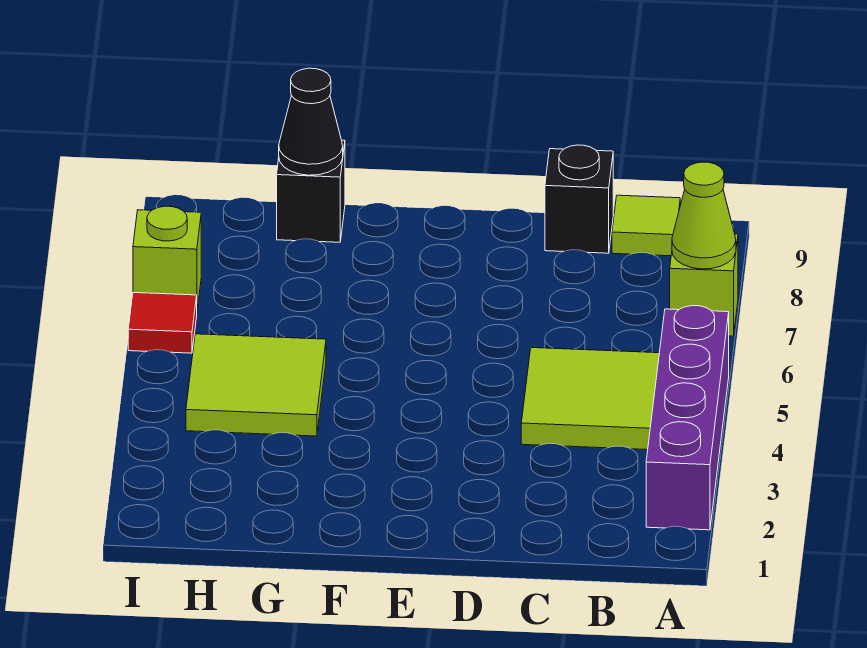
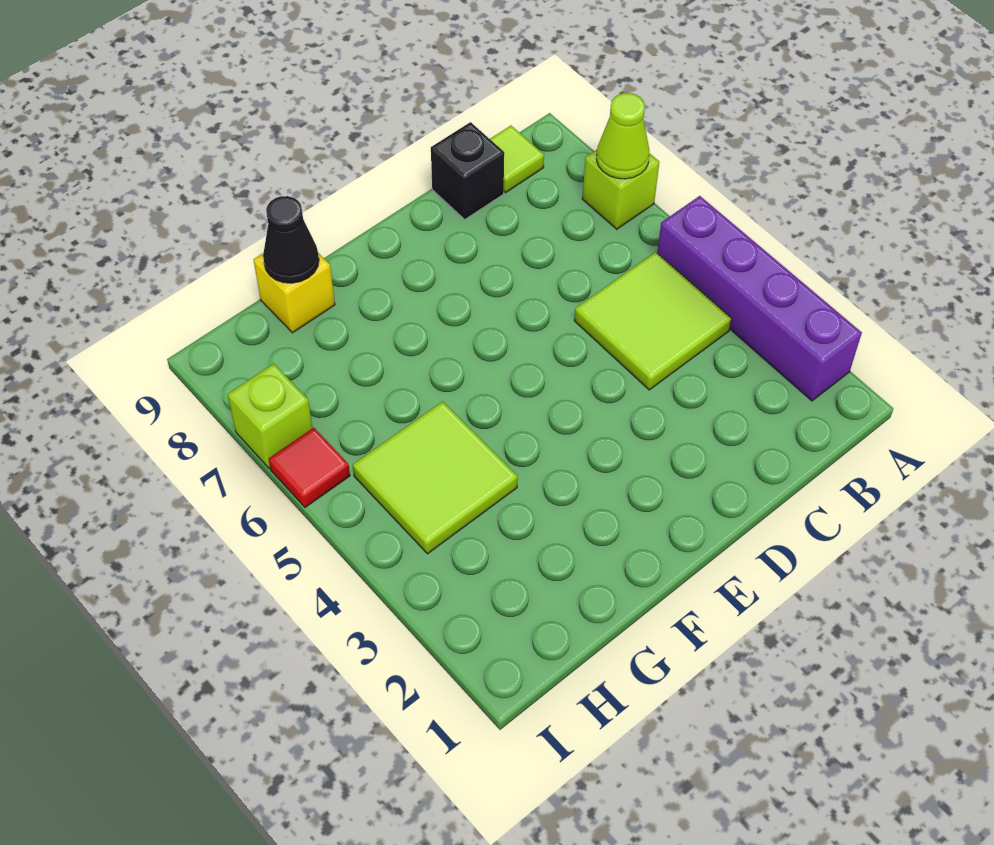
black brick G9 level 1 -> yellow brick G9 level 1

